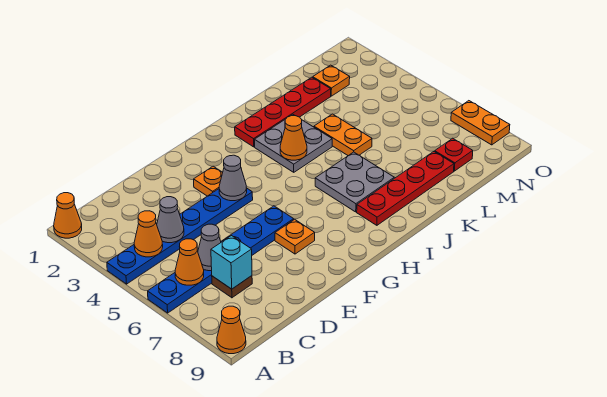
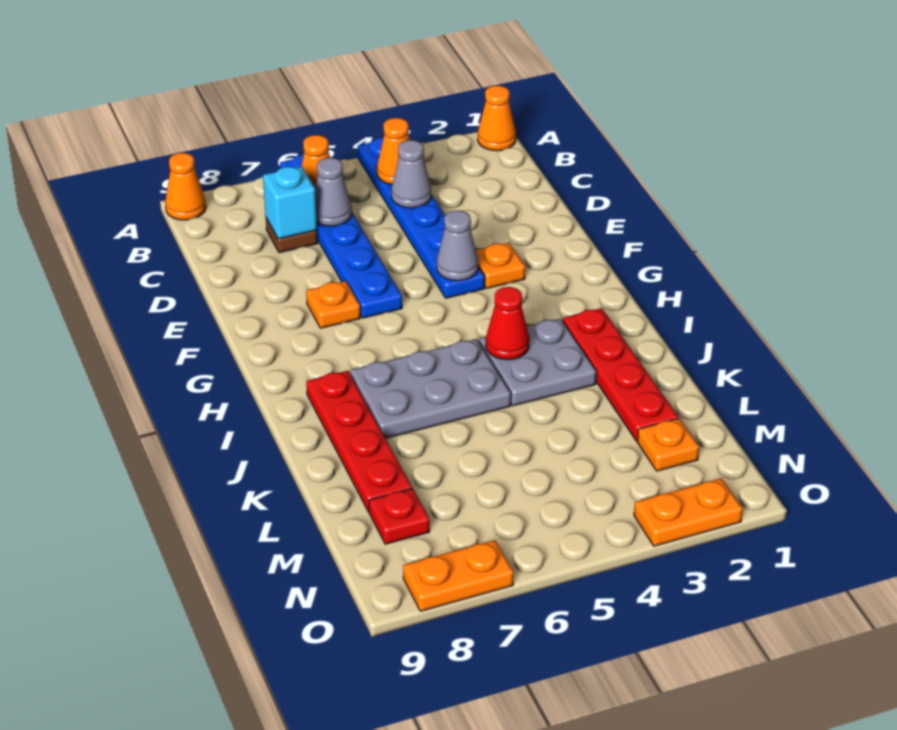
orange cone I4 level 2 -> red cone I4 level 2
grey plate I6:J7 level 1 -> grey plate I5:J7 level 1
orange plate K4:K5 level 1 -> orange plate O2:O3 level 1

